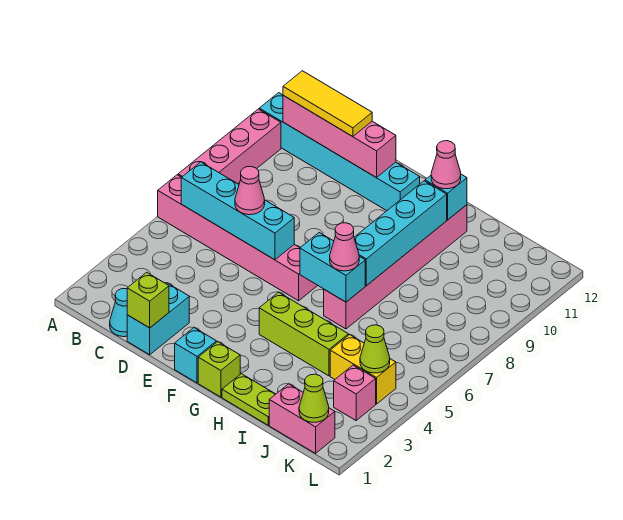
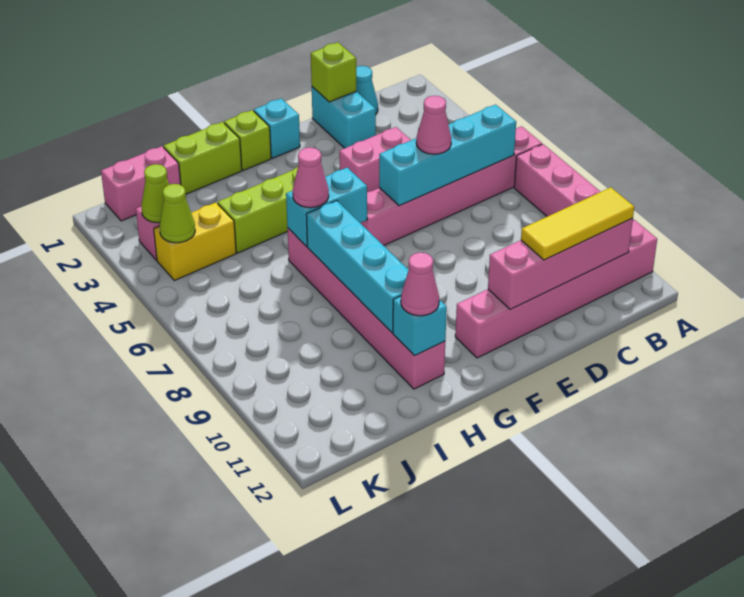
cyan brick A11:F11 level 1 -> pink brick A11:F11 level 1
none -> pink brick D4:E4 level 1
lime plate H1:I1 level 1 -> lime brick H1:I1 level 1
lime cone K1 level 2 -> lime cone K3 level 2

